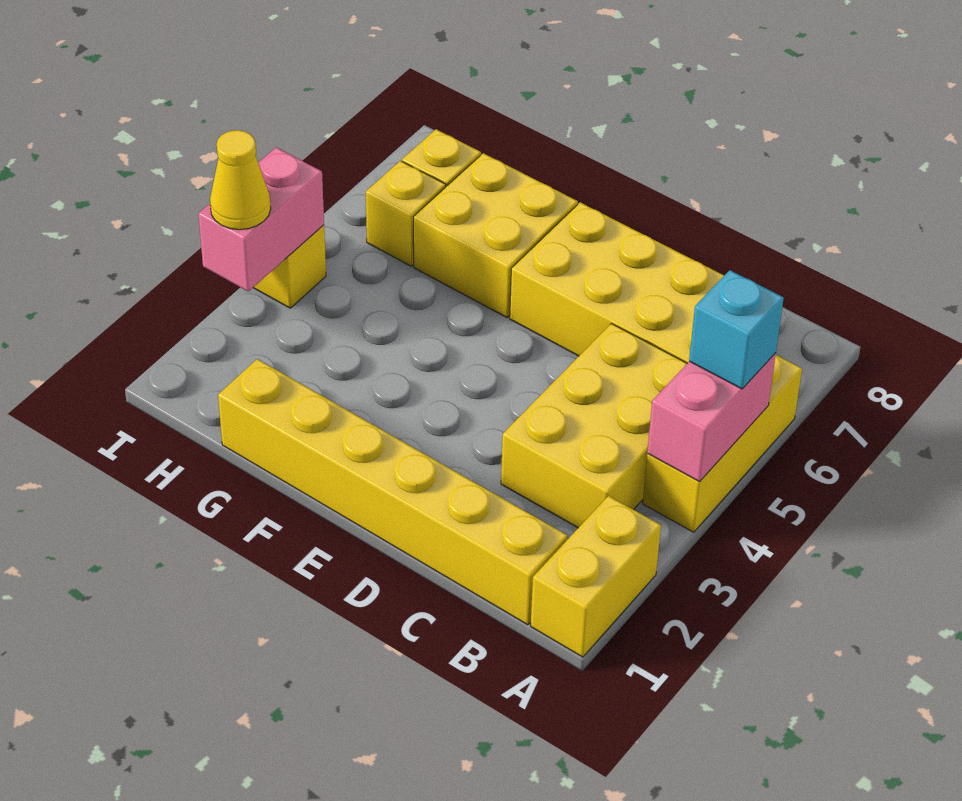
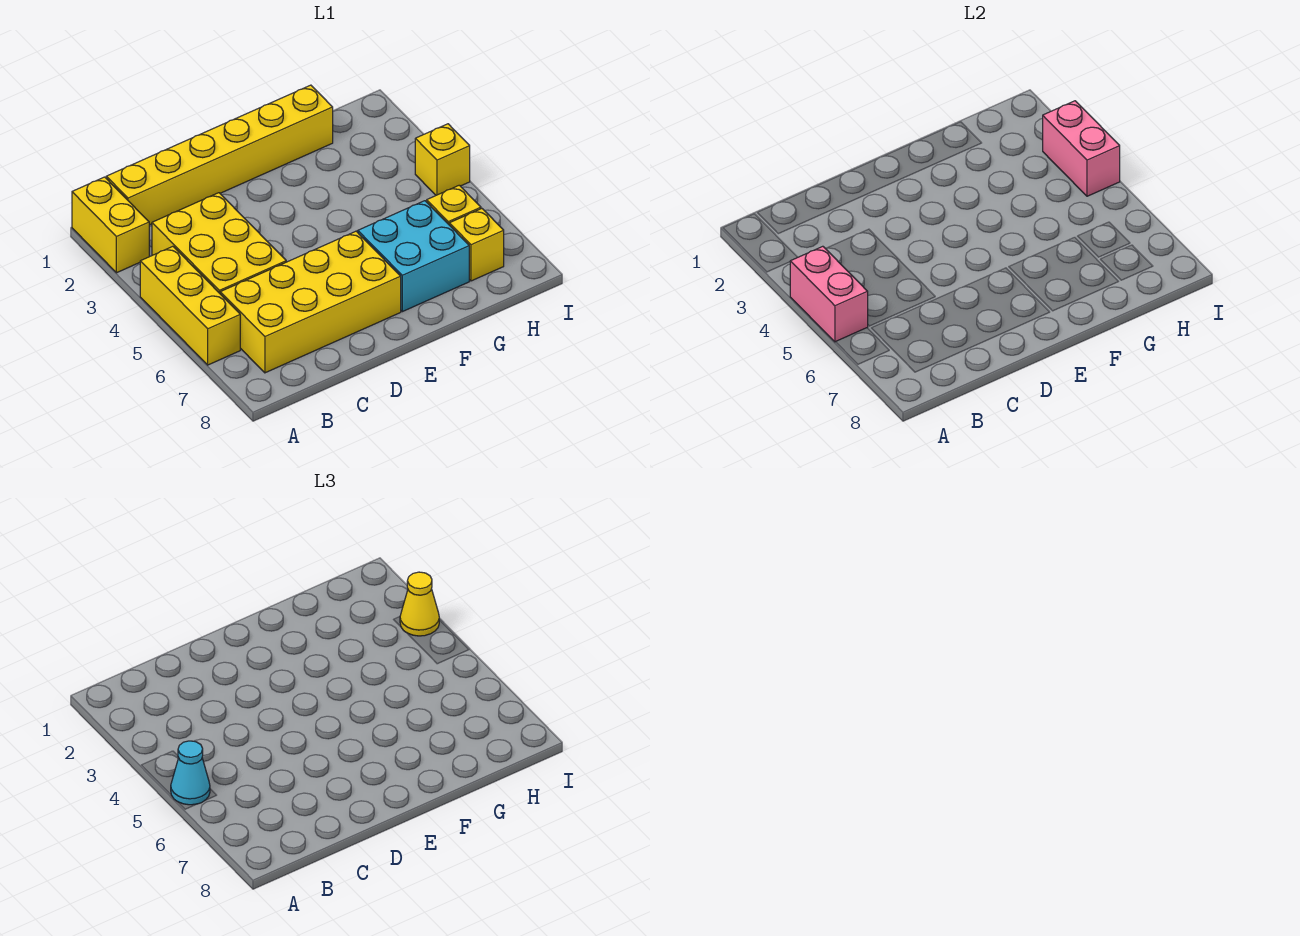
cyan brick A5 level 3 -> cyan cone A5 level 3
yellow brick F6:G7 level 1 -> cyan brick F6:G7 level 1

